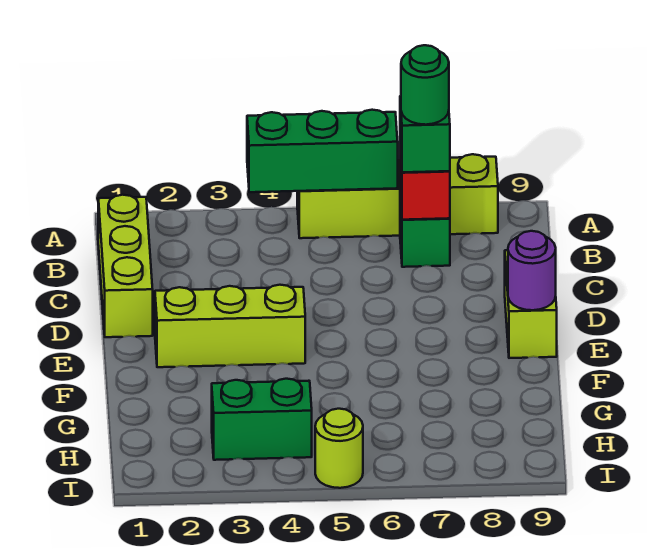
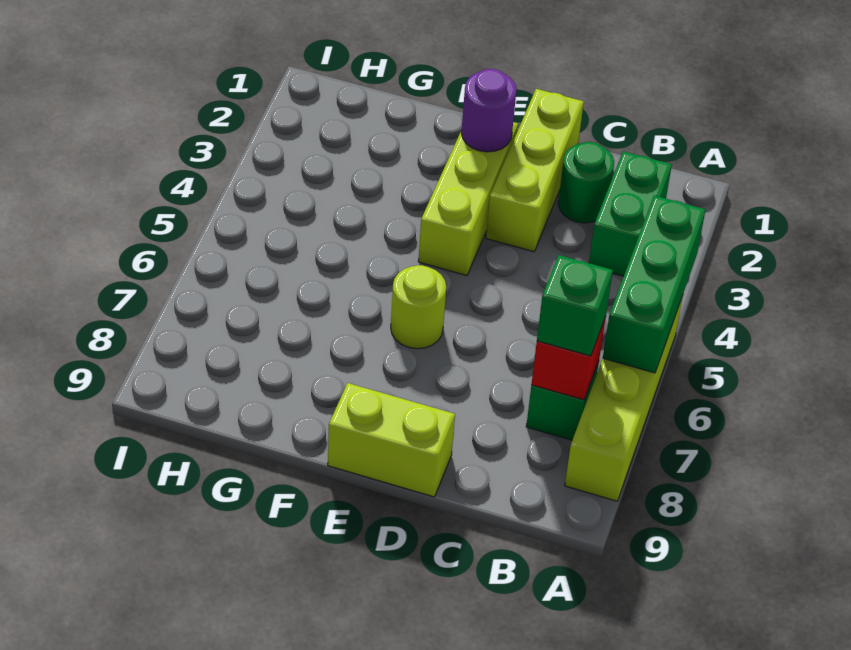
lime brick B1:D1 level 1 -> lime brick D1:D3 level 1
green round brick B7 level 4 -> green round brick C2 level 1
purple round brick E9 level 2 -> purple round brick E2 level 2
green brick H3:H4 level 1 -> green brick B2:B3 level 1
lime round brick I5 level 1 -> lime round brick E6 level 1

